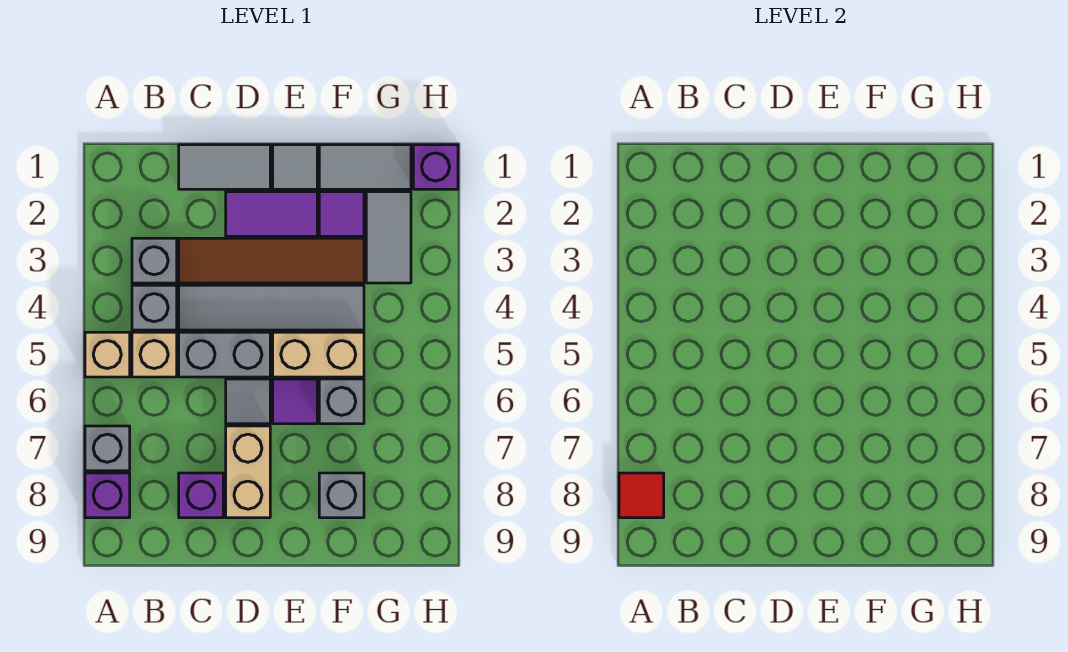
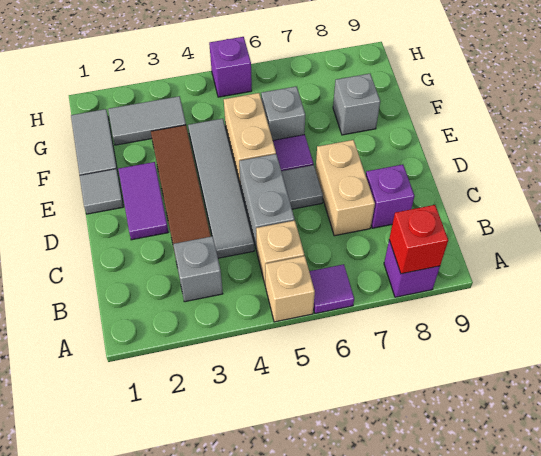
grey brick A7 level 1 -> none
red tile A8 level 2 -> red brick A8 level 2
grey brick B4 level 1 -> none
grey tile C1:D1 level 1 -> none
tan brick D7:D8 level 1 -> tan brick C7:D7 level 1
purple tile F2 level 1 -> purple tile A6 level 1
purple brick H1 level 1 -> purple brick H5 level 1

